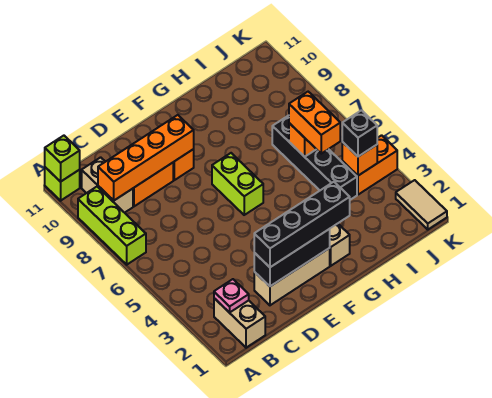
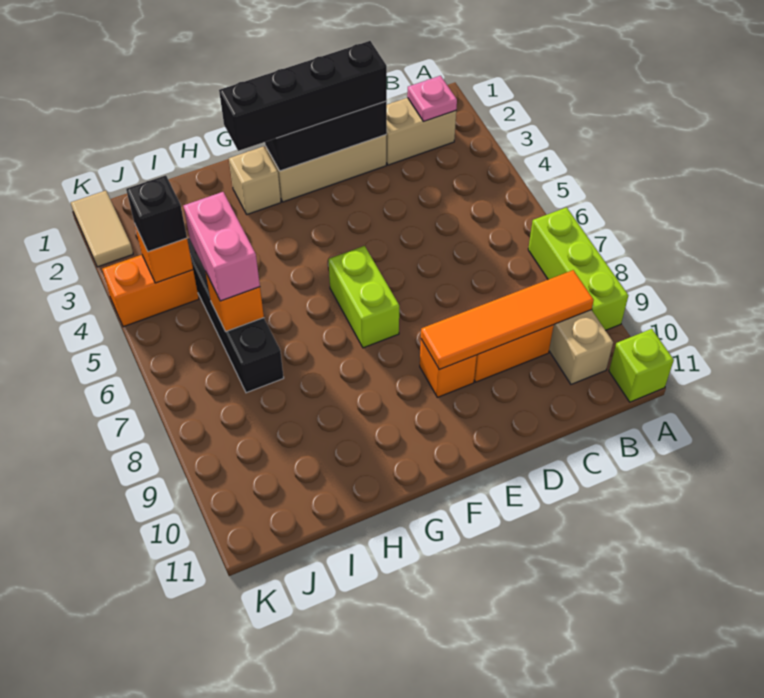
lime brick A11 level 2 -> none
tan brick B1:B2 level 1 -> tan brick B2:C2 level 1
orange brick B9:E9 level 2 -> orange tile B9:E9 level 2
orange brick I5:I6 level 3 -> pink brick I5:I6 level 3

